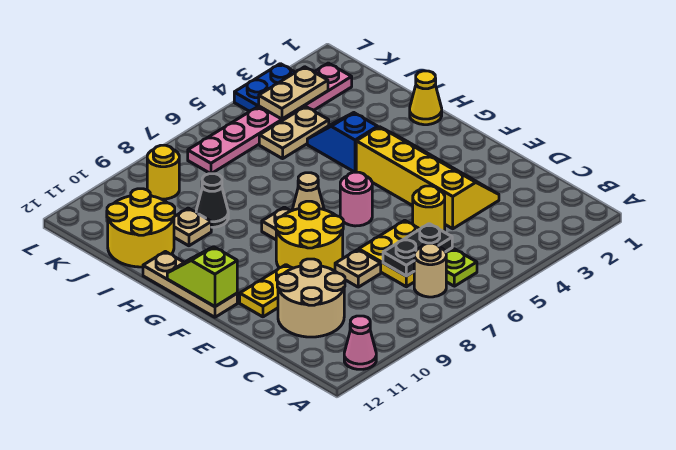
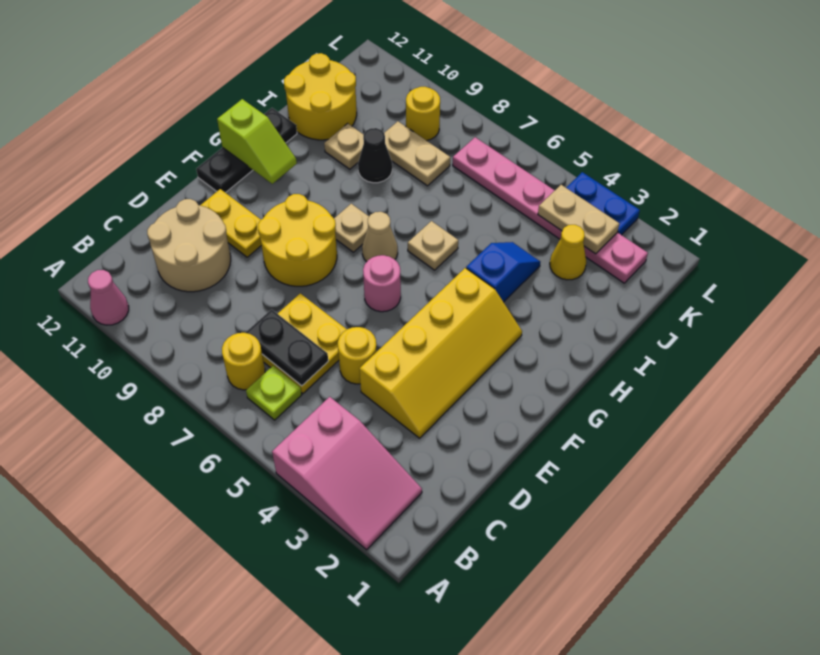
none -> pink slope A2:B4 level 1 top 4
tan round brick B7 level 1 -> yellow round brick B7 level 1
tan plate D8 level 1 -> tan plate H6 level 1
tan plate F12:H12 level 1 -> black plate F12:H12 level 1
lime slope F12:G12 level 2 top F -> lime slope G11:G12 level 2 top 12
yellow cone H1 level 1 -> yellow cone J3 level 1
tan plate J4:J5 level 1 -> tan plate J8:J9 level 1

